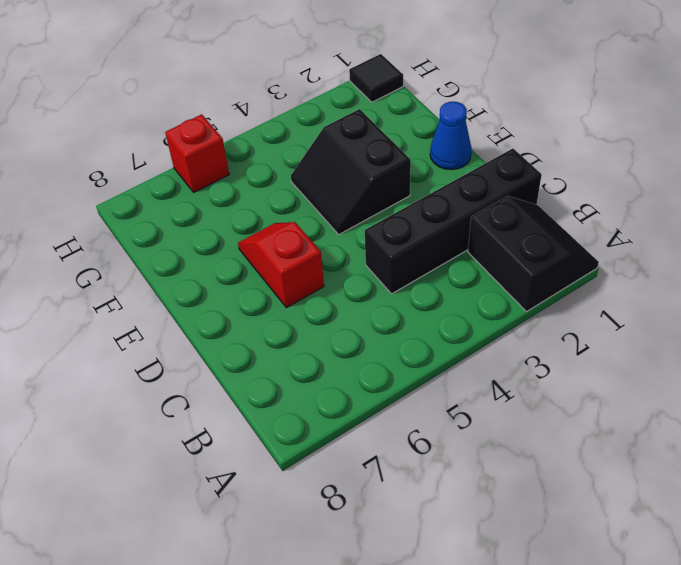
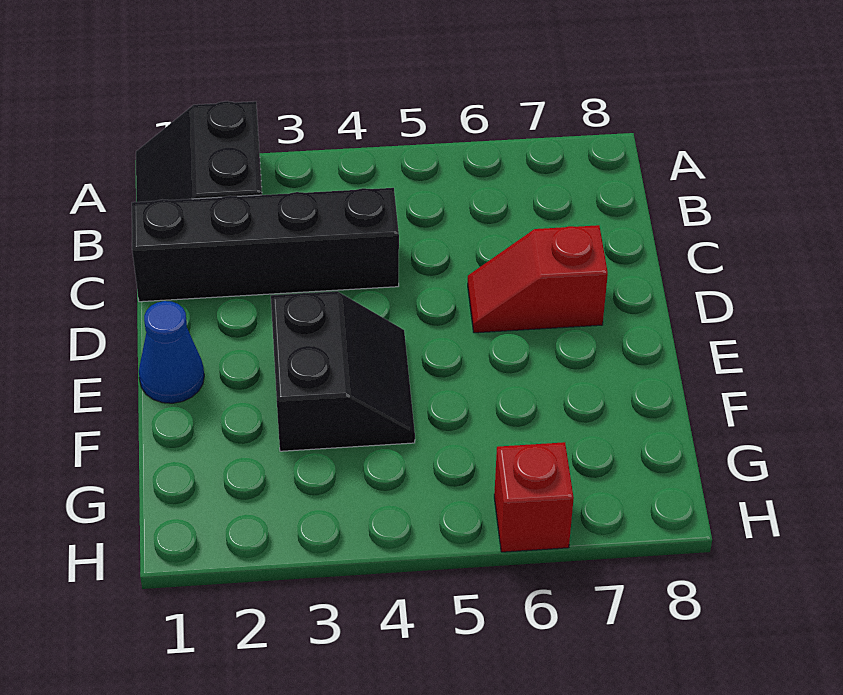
red slope D6:E6 level 1 top D -> red slope D6:D7 level 1 top 7
black tile H1 level 1 -> none

